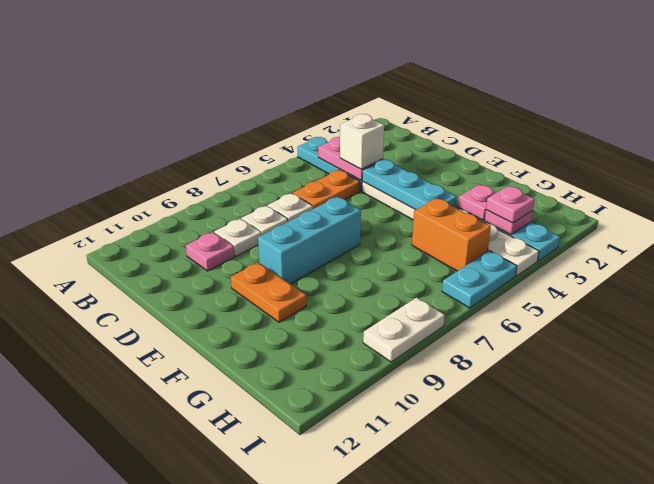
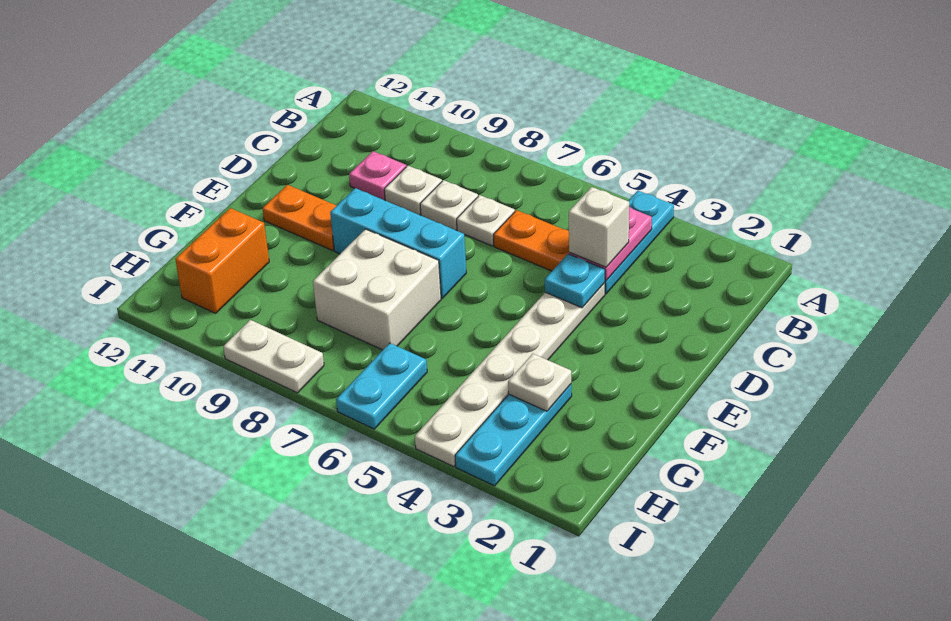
cyan plate D4:F4 level 2 -> cyan plate D4 level 2
orange plate E10:F10 level 1 -> orange plate E10:E11 level 1
none -> white brick F7:G8 level 1
pink plate G3 level 2 -> white plate G3 level 2
orange brick G5:H5 level 1 -> orange brick G11:H11 level 1
pink plate H3 level 2 -> none
pink plate H3 level 3 -> none
cyan plate I5:I6 level 1 -> cyan plate H6:I6 level 1

